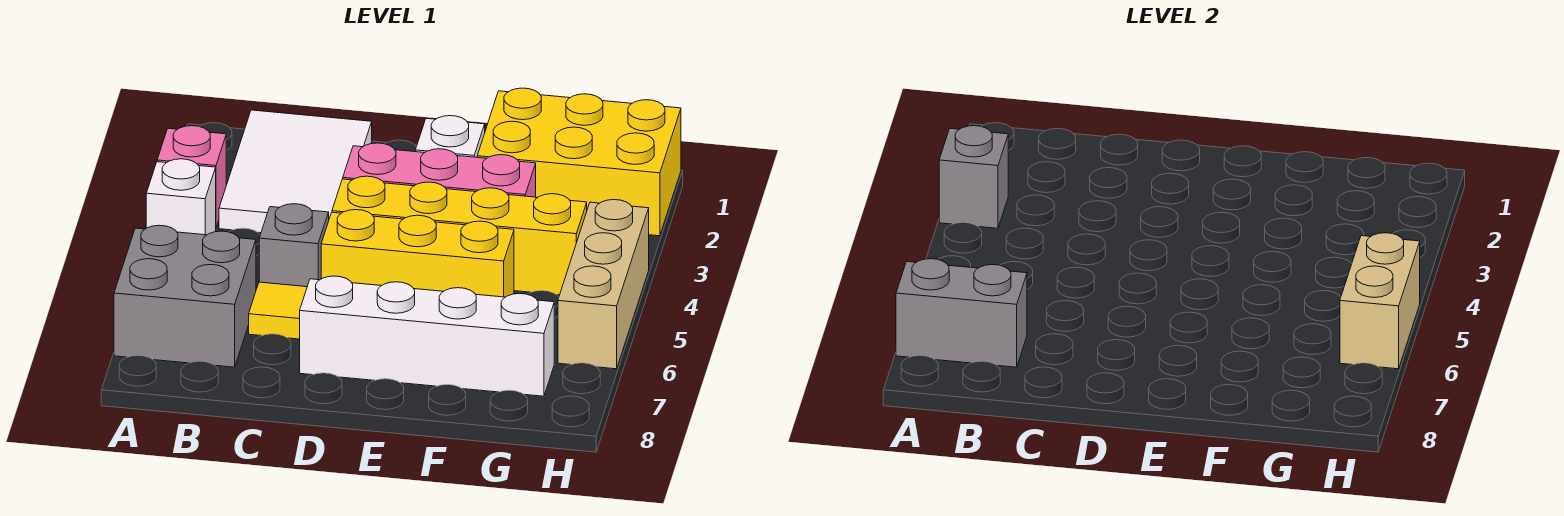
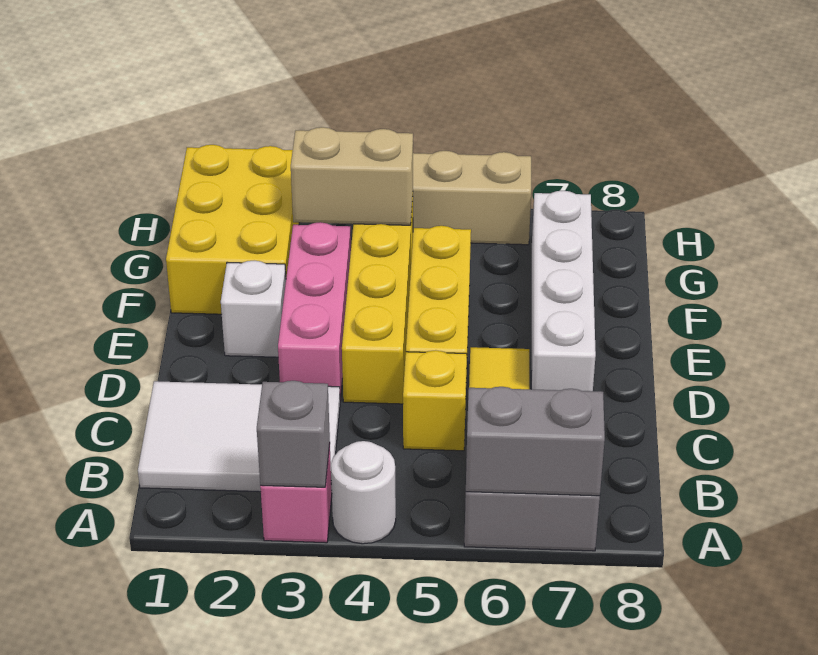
white brick A4 level 1 -> white round brick A4 level 1
grey brick A7:B7 level 2 -> grey brick A6:A7 level 2
grey brick C5 level 1 -> yellow brick C5 level 1
tan brick H5:H6 level 2 -> tan brick G3:G4 level 2

